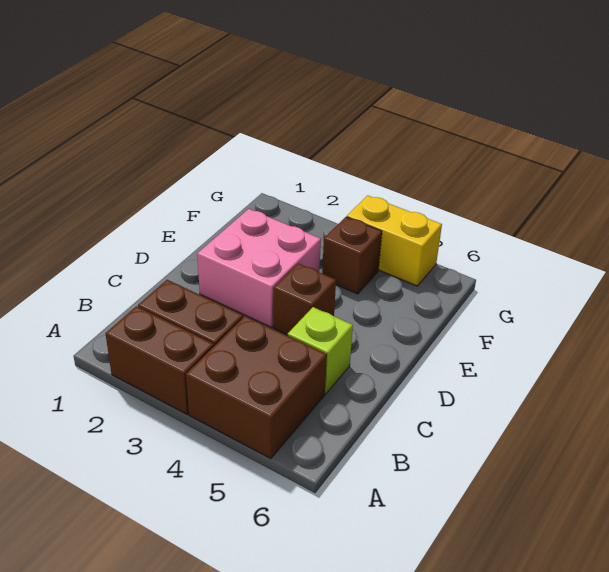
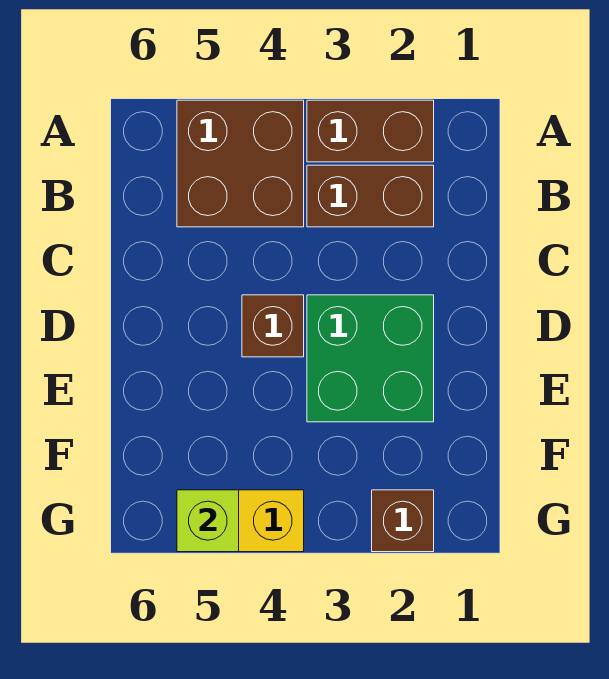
lime brick C5 level 1 -> lime brick G5 level 2
pink brick D2:E3 level 1 -> green brick D2:E3 level 1
brown brick F4 level 1 -> brown brick G2 level 1

